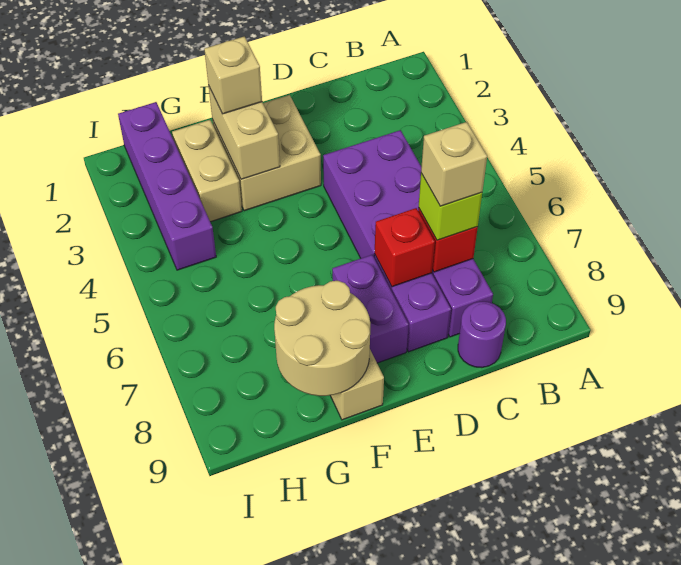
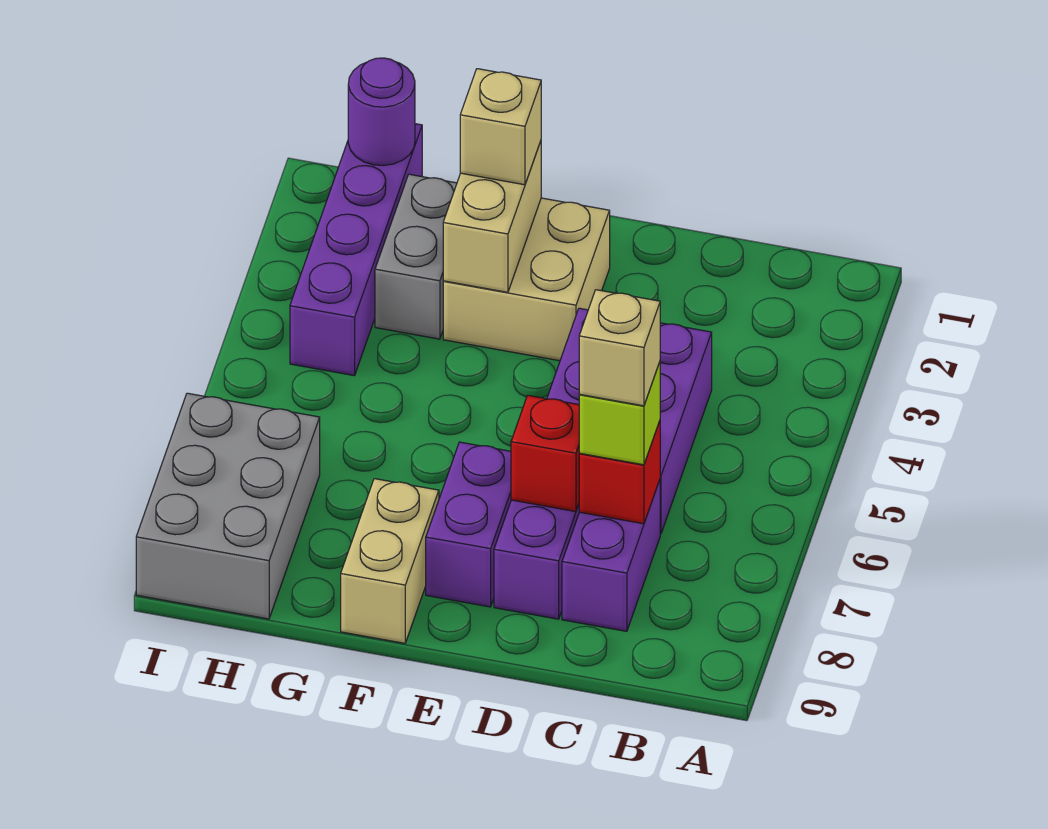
purple round brick C9 level 1 -> purple round brick H1 level 2
tan round brick F8:G9 level 2 -> none
tan brick G2:G3 level 1 -> grey brick G2:G3 level 1
none -> grey brick H7:I9 level 1

